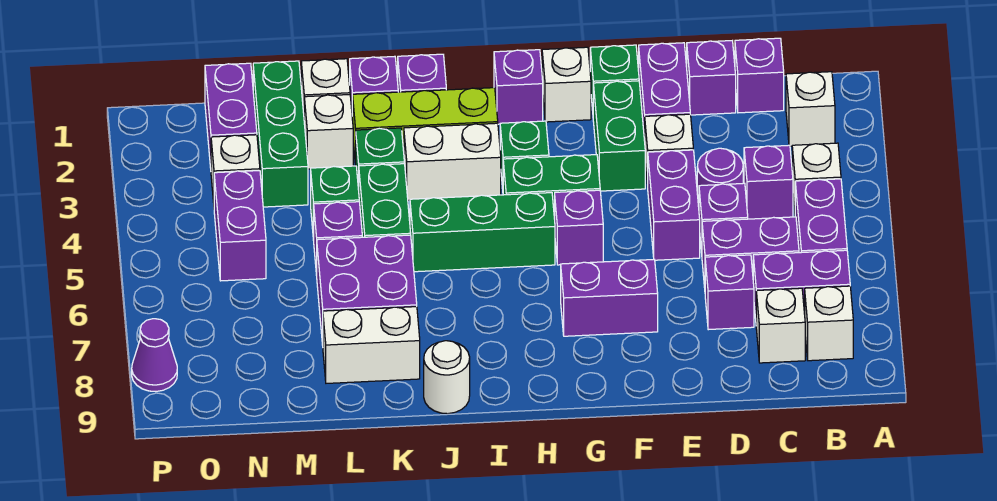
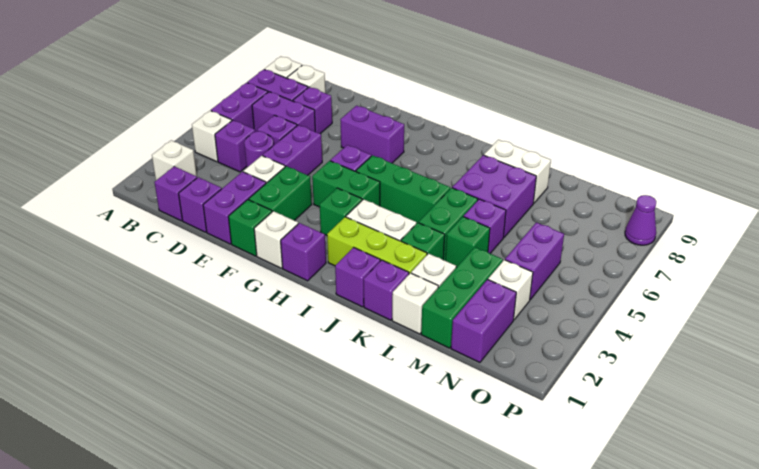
white round brick J9 level 1 -> none

